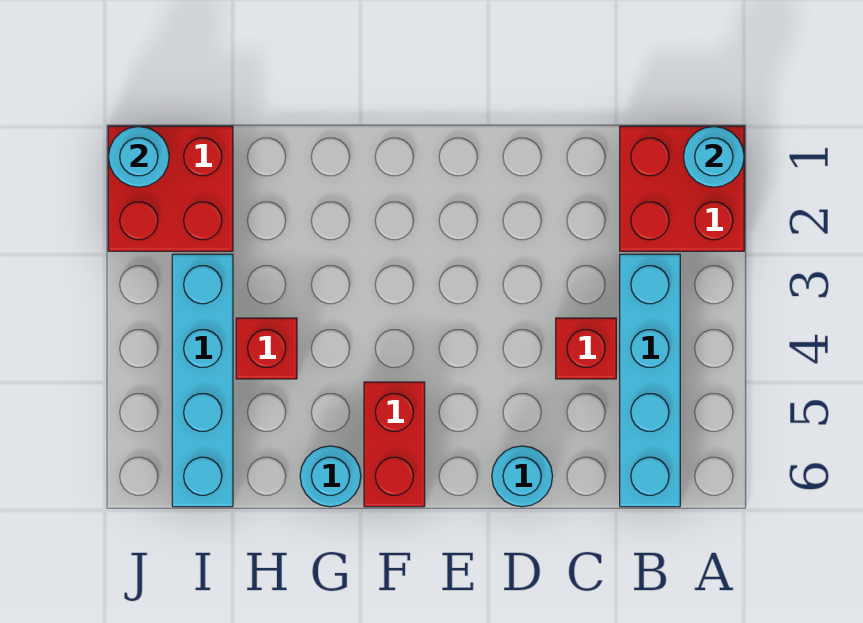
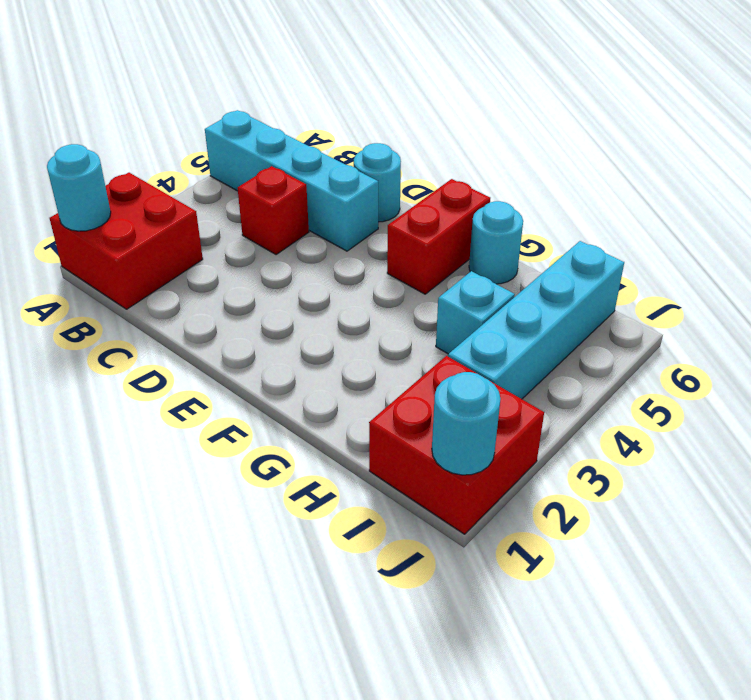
cyan brick B3:B6 level 1 -> cyan brick A5:D5 level 1
red brick H4 level 1 -> cyan brick H4 level 1

